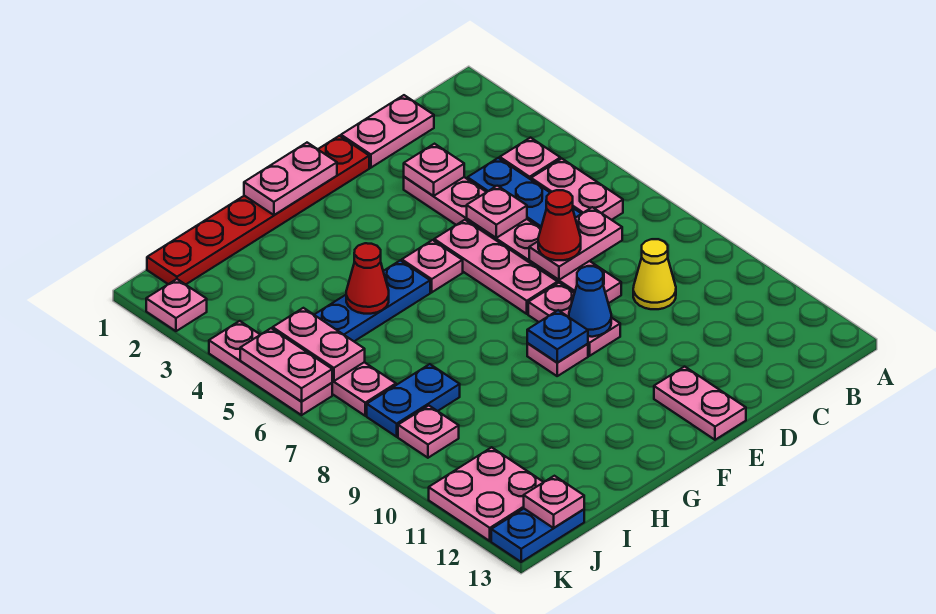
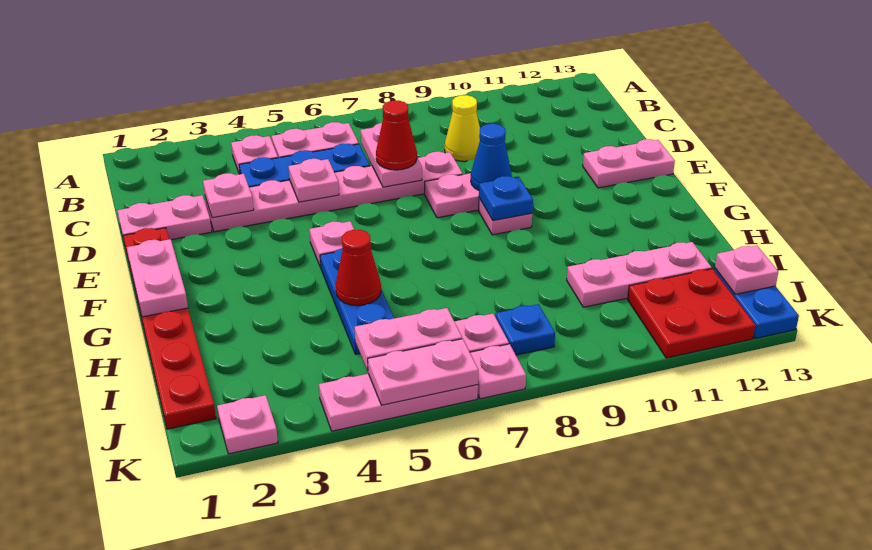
pink plate C1:D1 level 1 -> pink plate D1:D2 level 1
pink plate E5:E7 level 1 -> pink plate I10:I12 level 1
blue plate I8:J8 level 1 -> blue plate J8 level 1
pink plate J9 level 1 -> pink plate K7 level 1
pink plate J11:K12 level 1 -> red plate J11:K12 level 1

